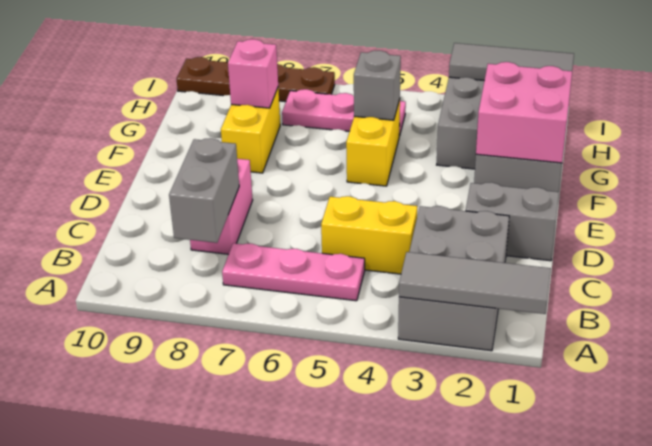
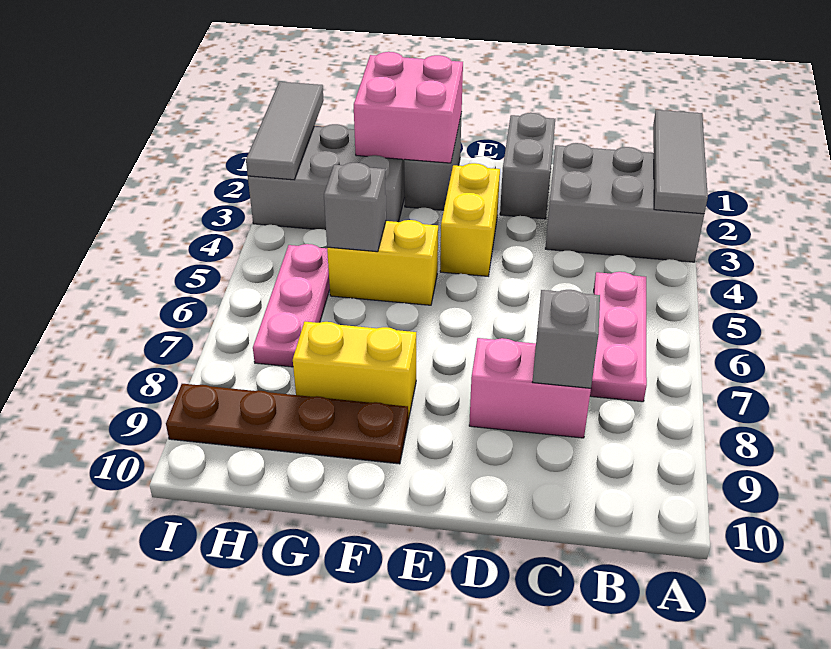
grey brick B8:C8 level 2 -> grey brick C8 level 2
yellow brick C4:C5 level 1 -> yellow brick E3:E4 level 1
pink brick G8 level 2 -> none
brown plate I7:I10 level 1 -> brown plate F9:I9 level 1

